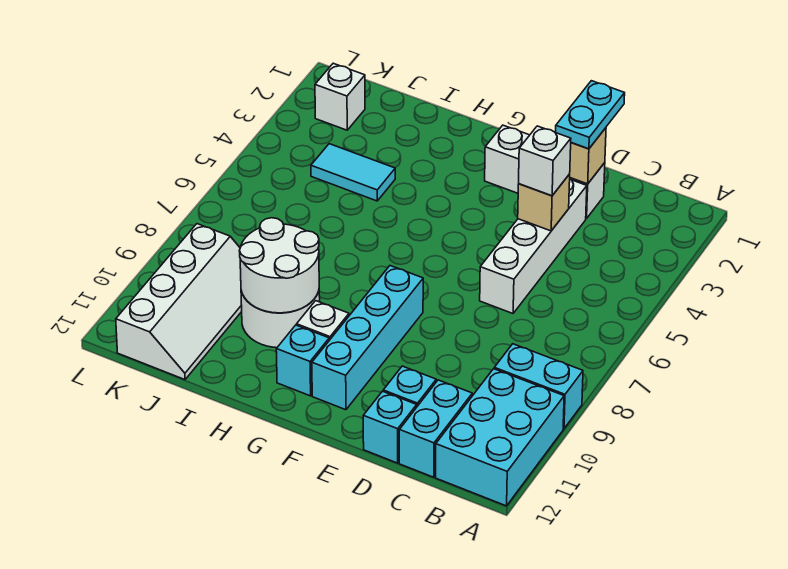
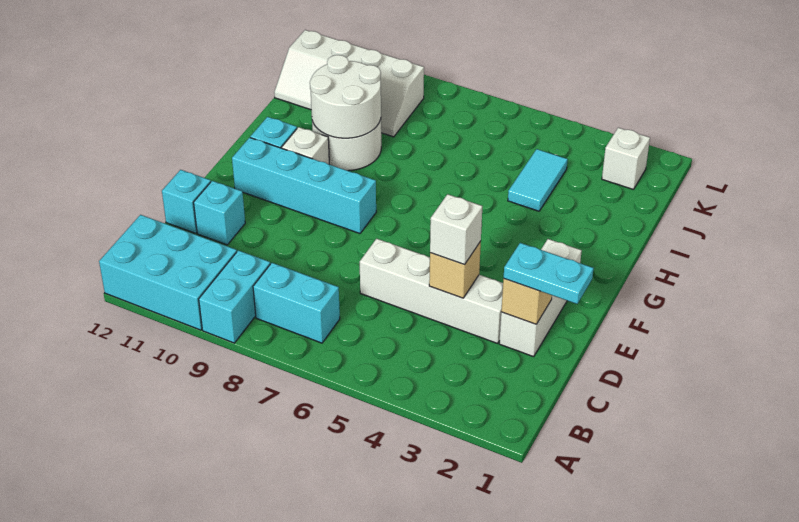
cyan brick C11:C12 level 1 -> cyan brick B7:B8 level 1

